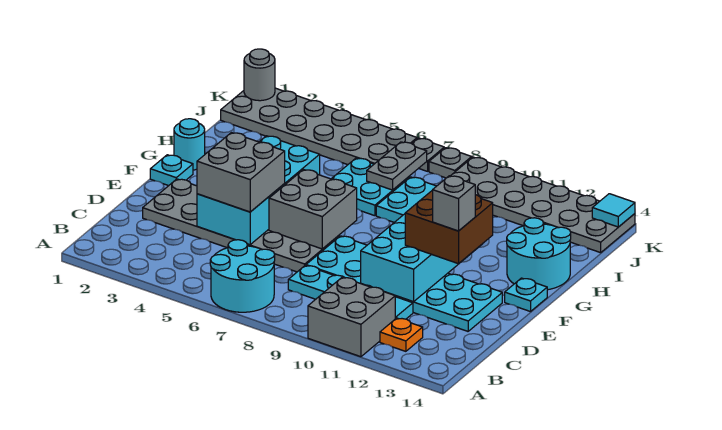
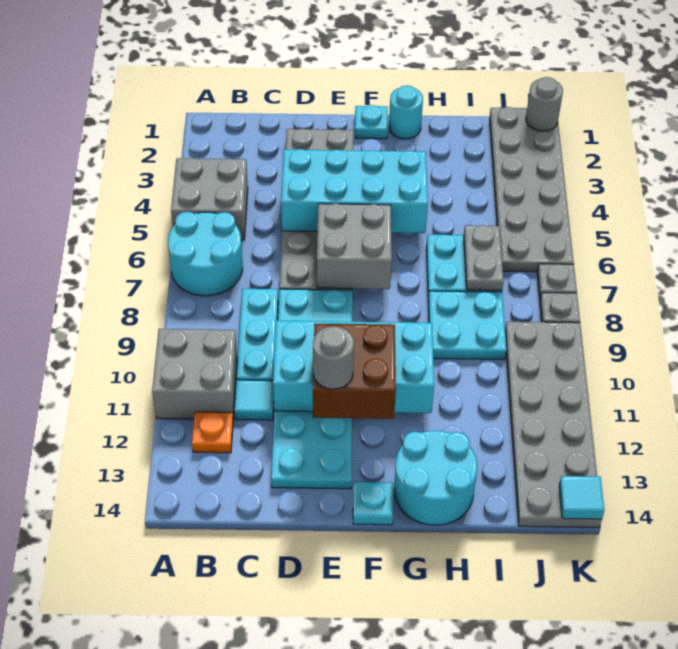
grey brick D4:E5 level 3 -> grey brick A4:B5 level 1
grey brick E12 level 4 -> grey round brick E12 level 4
grey plate I7:J7 level 2 -> grey plate I6:I7 level 2

